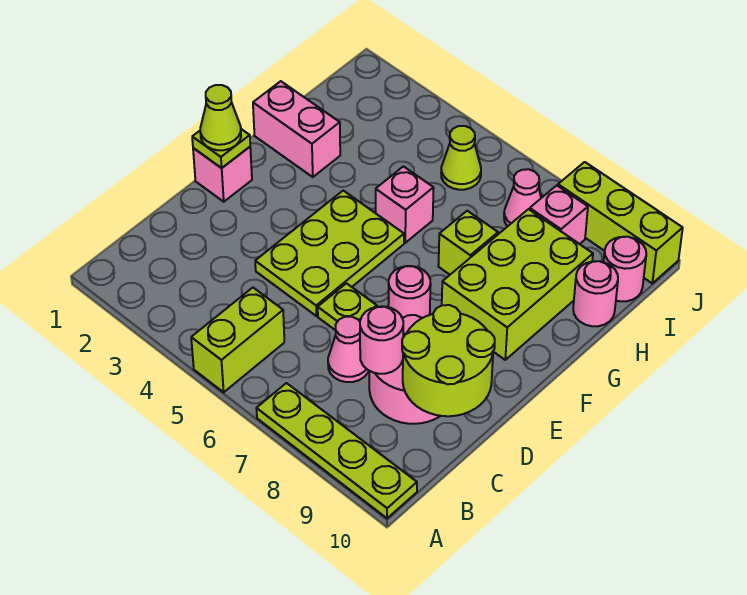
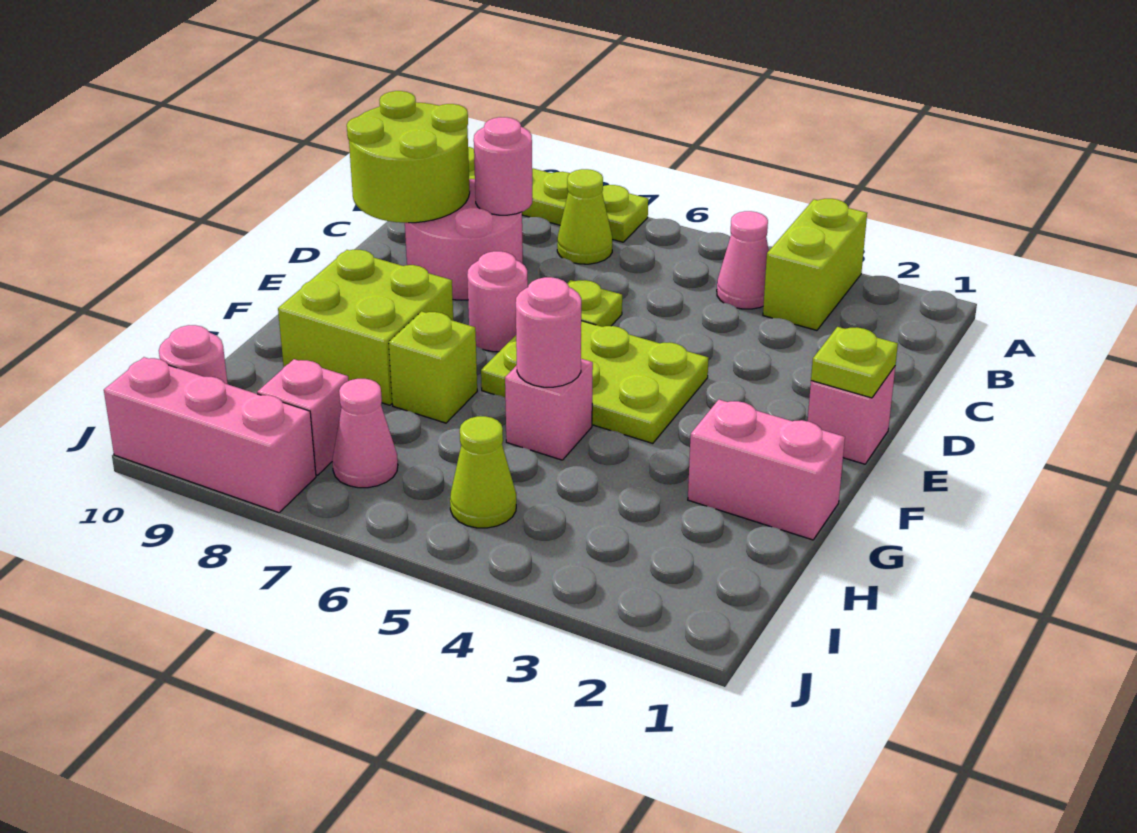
lime brick A5:B5 level 1 -> lime brick A3:B3 level 1
pink cone C7 level 1 -> pink cone B4 level 1
lime plate D4:F5 level 1 -> lime plate E4:F6 level 1
lime cone E1 level 3 -> lime cone B7 level 1
lime brick F8:H9 level 1 -> lime brick F8:G9 level 1
pink round brick H10 level 1 -> pink round brick G5 level 2
lime brick J8:J10 level 1 -> pink brick J8:J10 level 1

